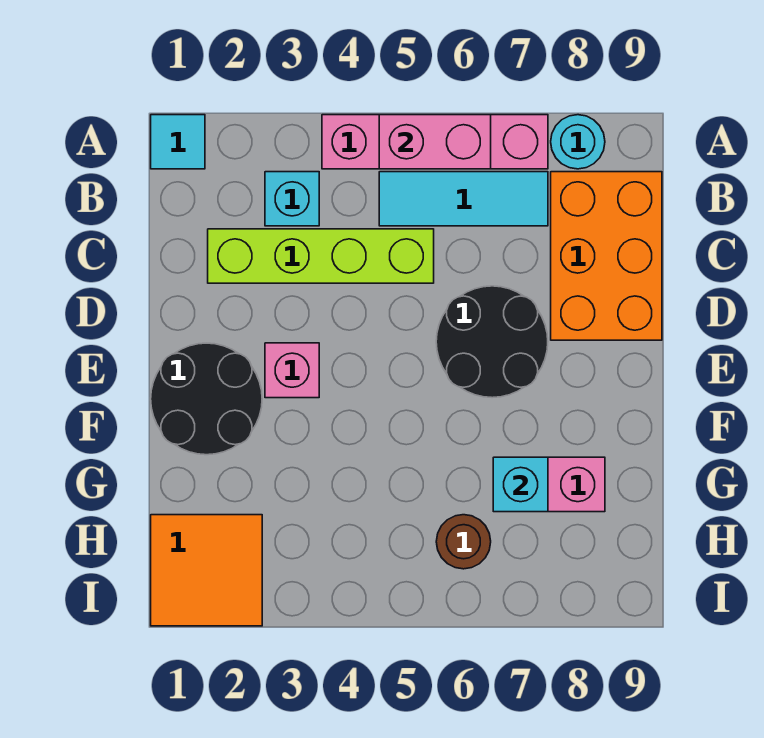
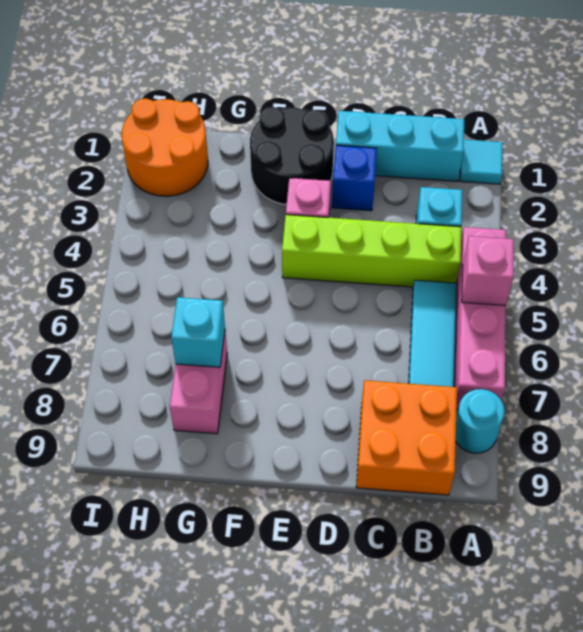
pink brick A5:A6 level 2 -> pink brick A5 level 2
none -> cyan brick B1:D1 level 1
orange brick B8:D9 level 1 -> orange brick B8:C9 level 1
lime brick C2:C5 level 1 -> lime brick B4:E4 level 1
none -> blue brick D2 level 1
black round brick D6:E7 level 1 -> none
orange tile H1:I2 level 1 -> orange round brick H1:I2 level 1
brown round brick H6 level 1 -> none

